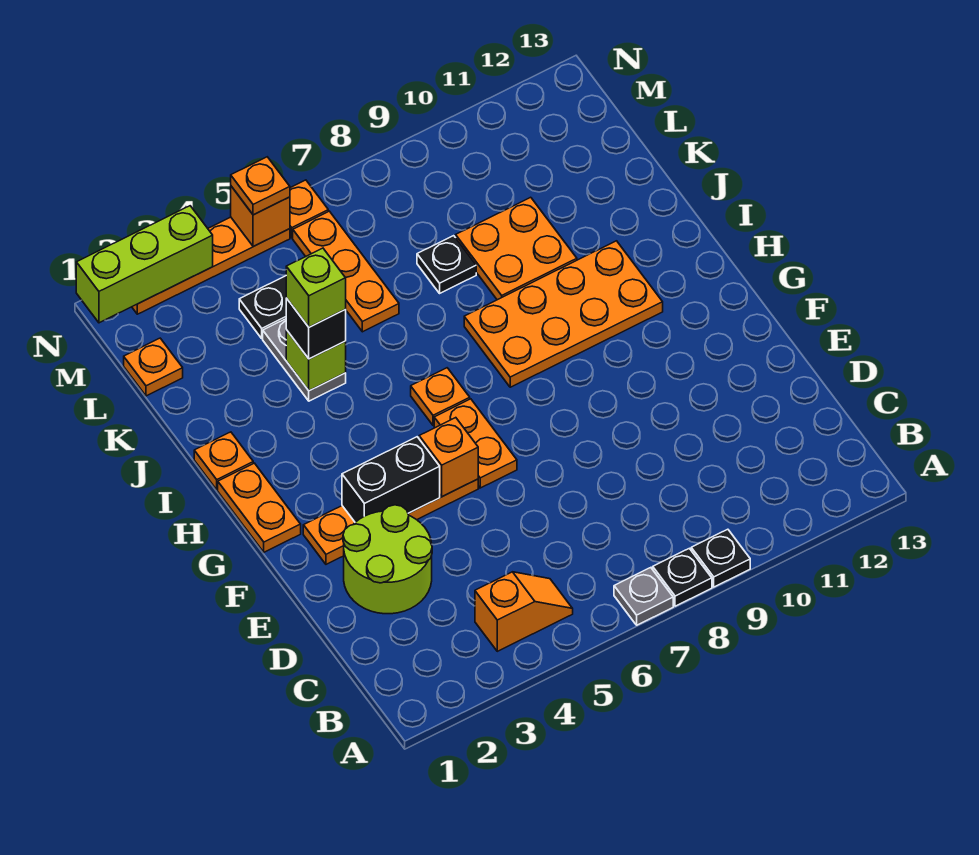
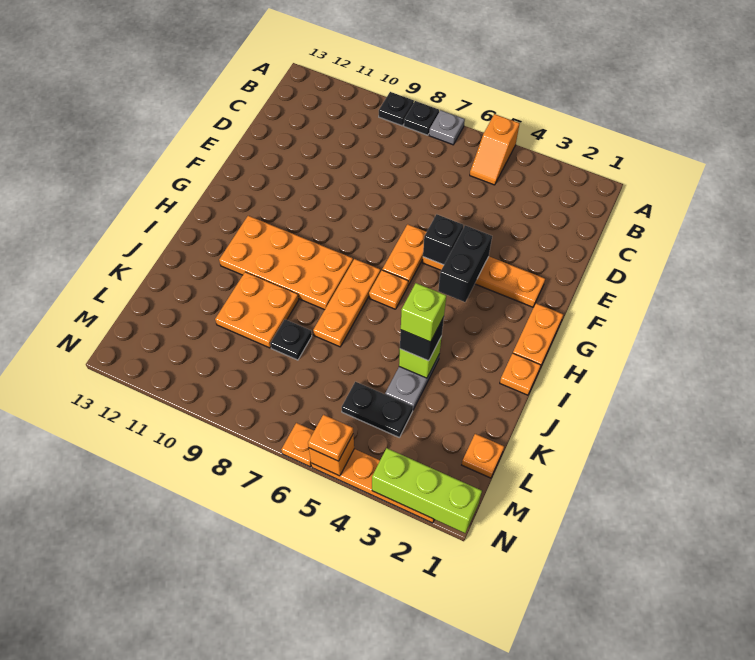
orange slope B4:B5 level 1 top 4 -> orange slope A5:B5 level 1 top A
lime round brick D2:E3 level 1 -> none
black brick F3:F4 level 2 -> black brick F4:G4 level 2
orange brick F5 level 2 -> black brick F5 level 2
orange plate K6:M6 level 1 -> orange plate H7:J7 level 1

